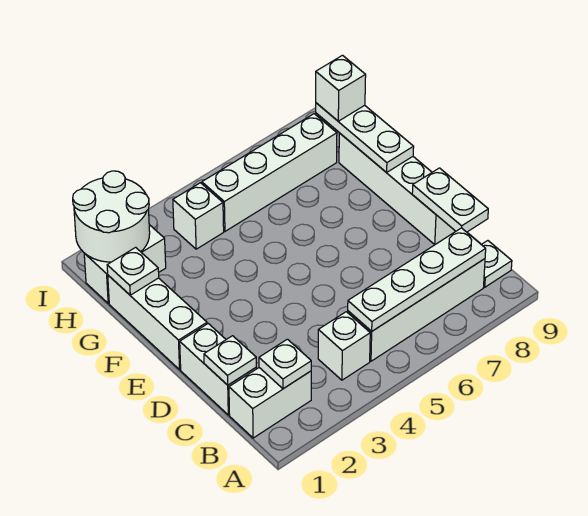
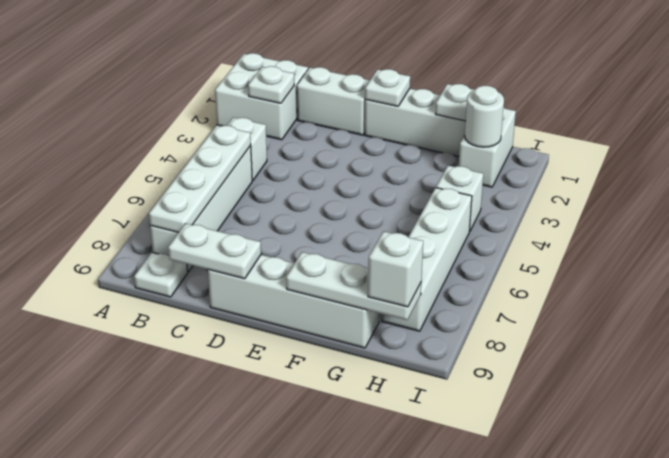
white brick B1:B2 level 1 -> white brick A1:B2 level 1
white plate C1 level 2 -> white plate E1 level 2
white round brick H1:I2 level 2 -> white round brick H2 level 2

